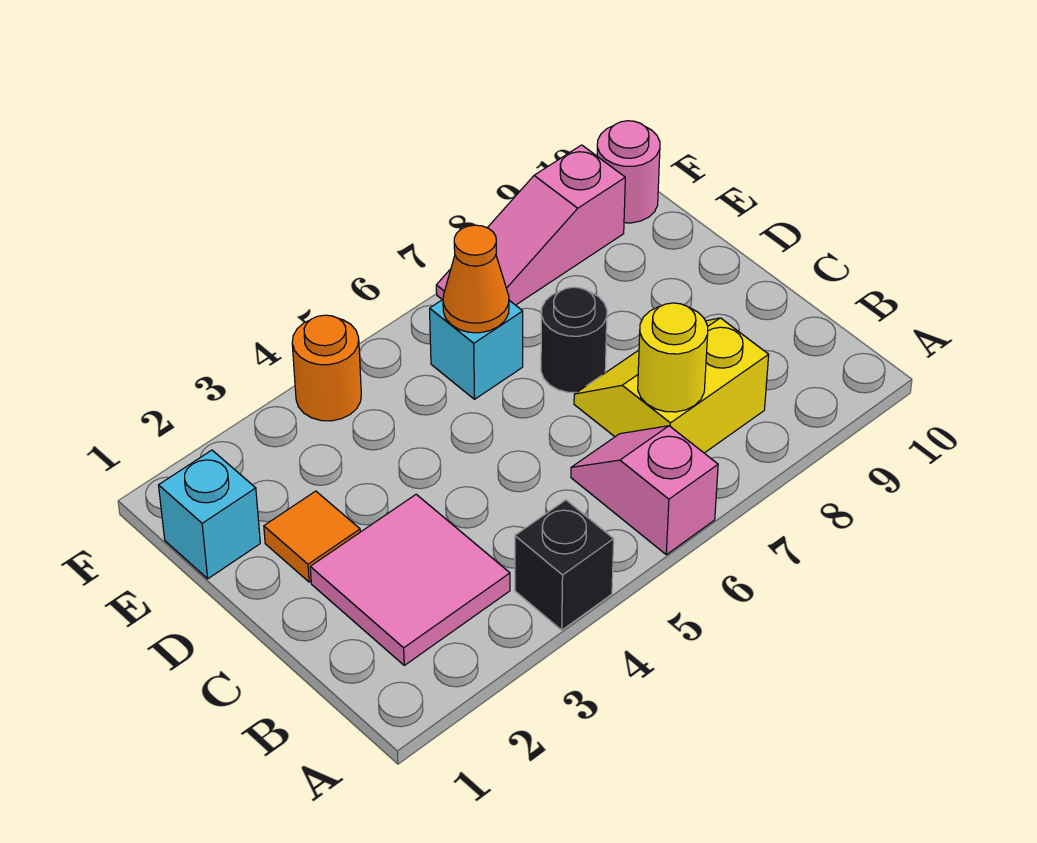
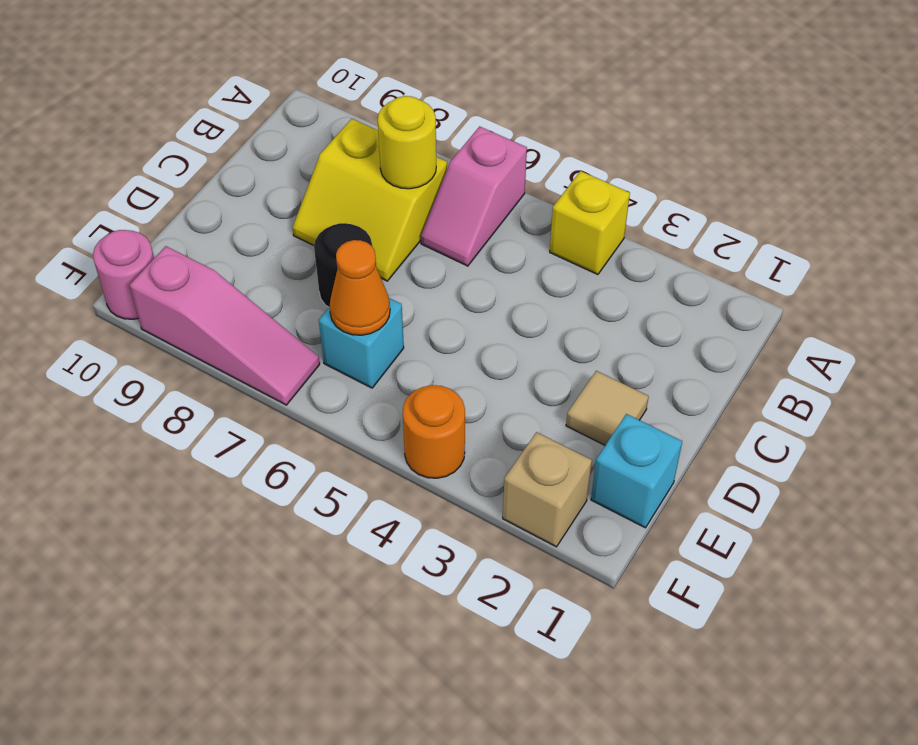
black brick A4 level 1 -> yellow brick A4 level 1
pink tile B2:C3 level 1 -> none
orange tile D2 level 1 -> tan tile D2 level 1
none -> tan brick F2 level 1

